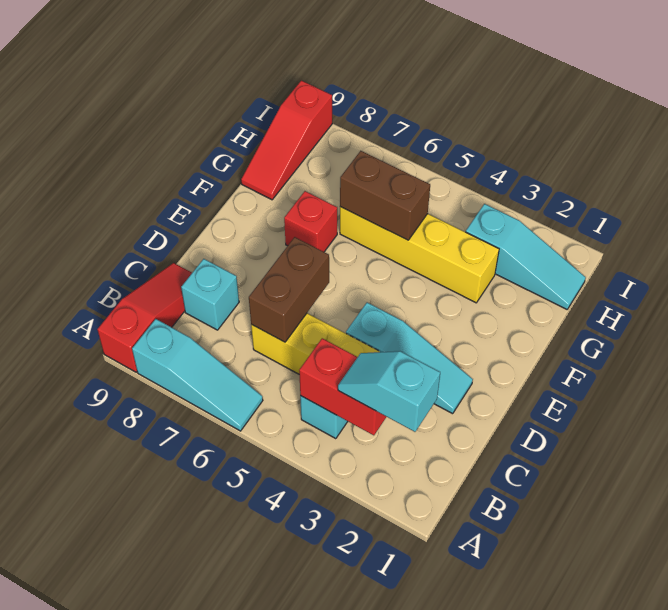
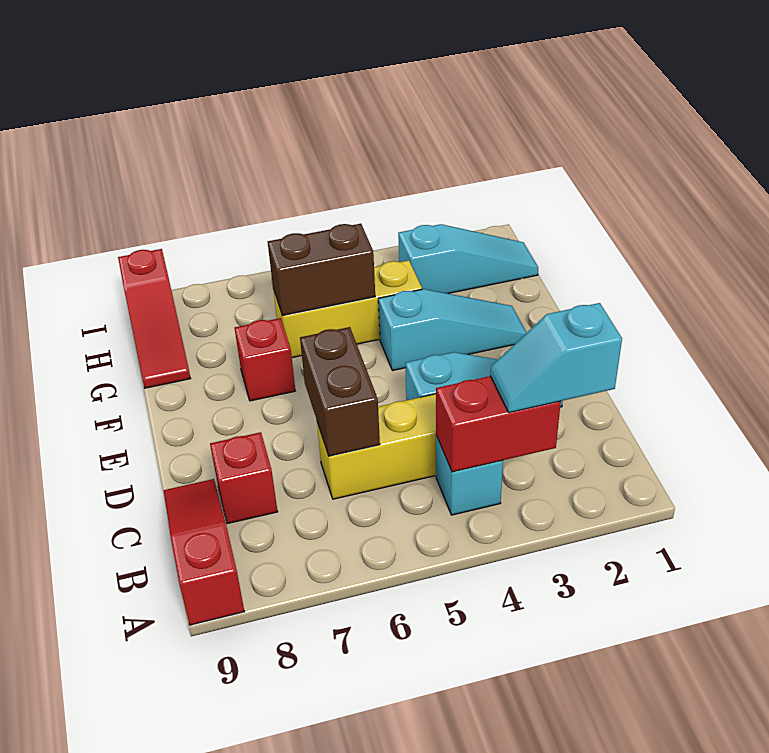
cyan slope A6:A8 level 1 top 8 -> cyan slope F2:F4 level 1 top 4
cyan brick C8 level 1 -> red brick C8 level 1
yellow brick G3:G6 level 1 -> yellow brick G4:G6 level 1

